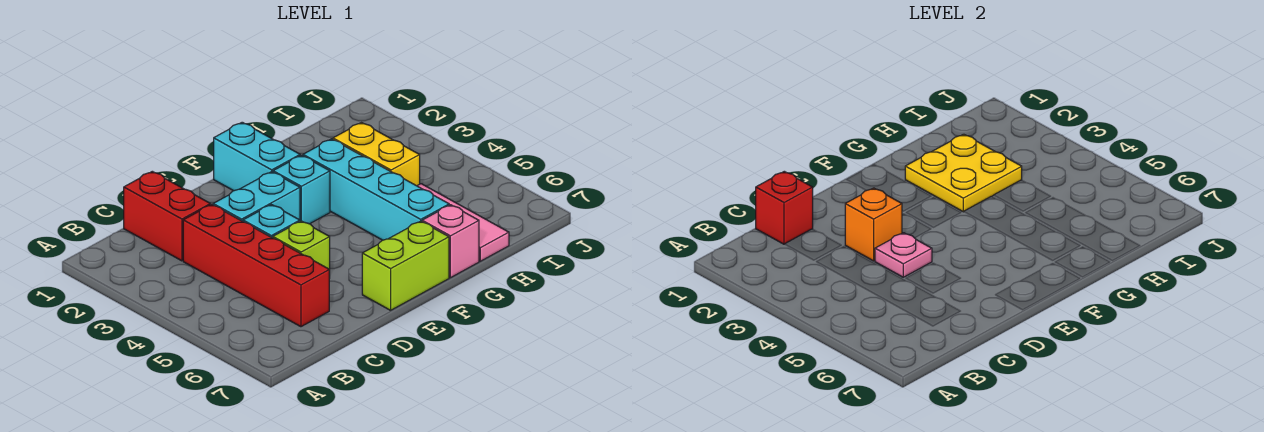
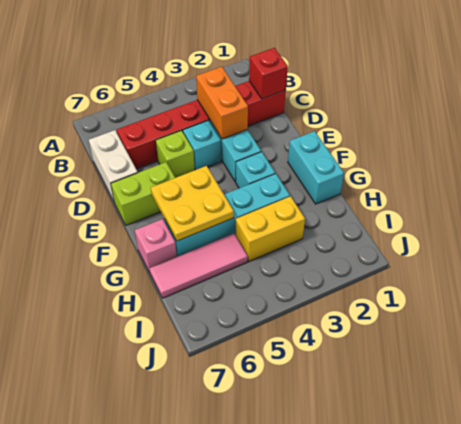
none -> white brick C7:D7 level 1
orange brick D3 level 2 -> orange brick C3:D3 level 2
pink plate D4 level 2 -> none
lime brick E7:F7 level 1 -> lime brick E6:E7 level 1
cyan brick F1:F2 level 1 -> cyan brick F1:G1 level 1
yellow plate G2:H3 level 2 -> yellow plate F5:G6 level 2

